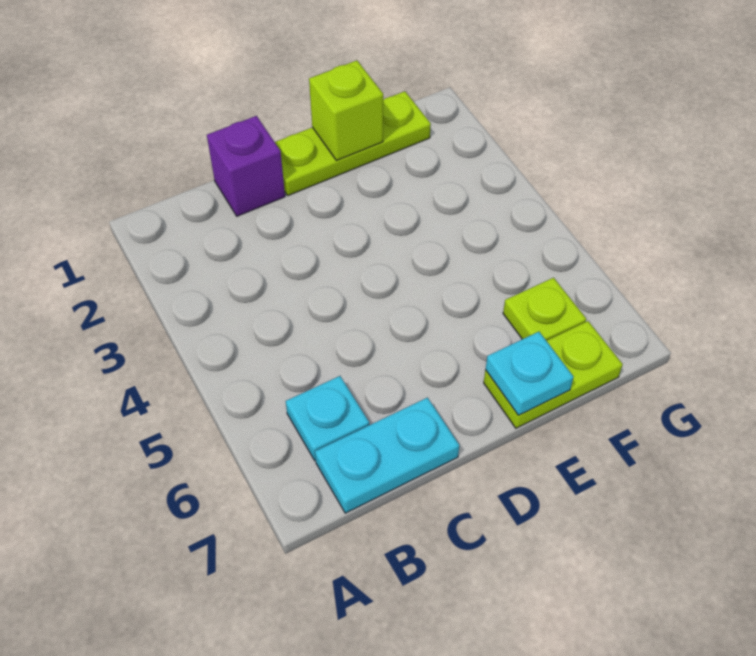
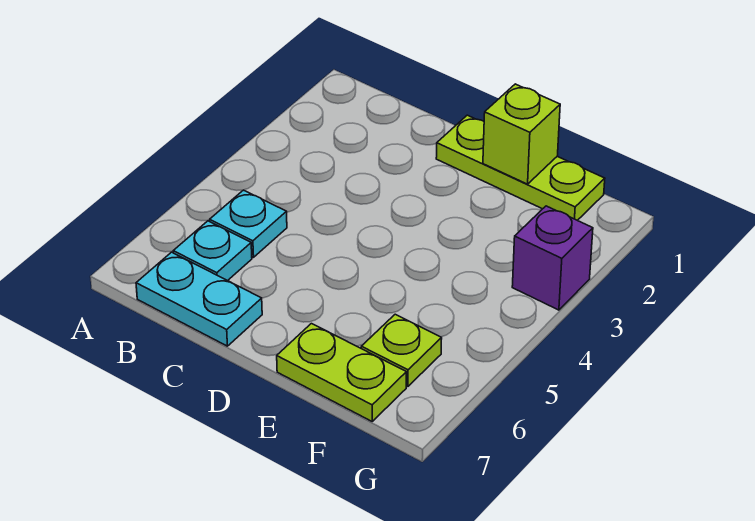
purple brick C1 level 1 -> purple brick G3 level 1
cyan plate E7 level 2 -> cyan plate B5 level 1

